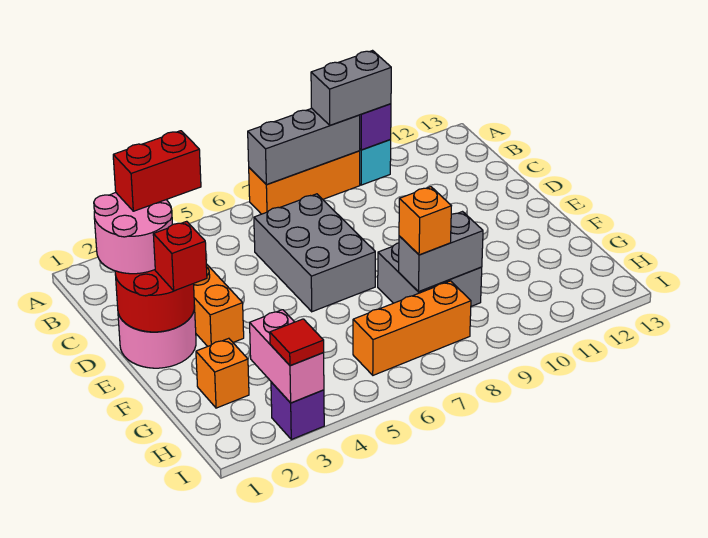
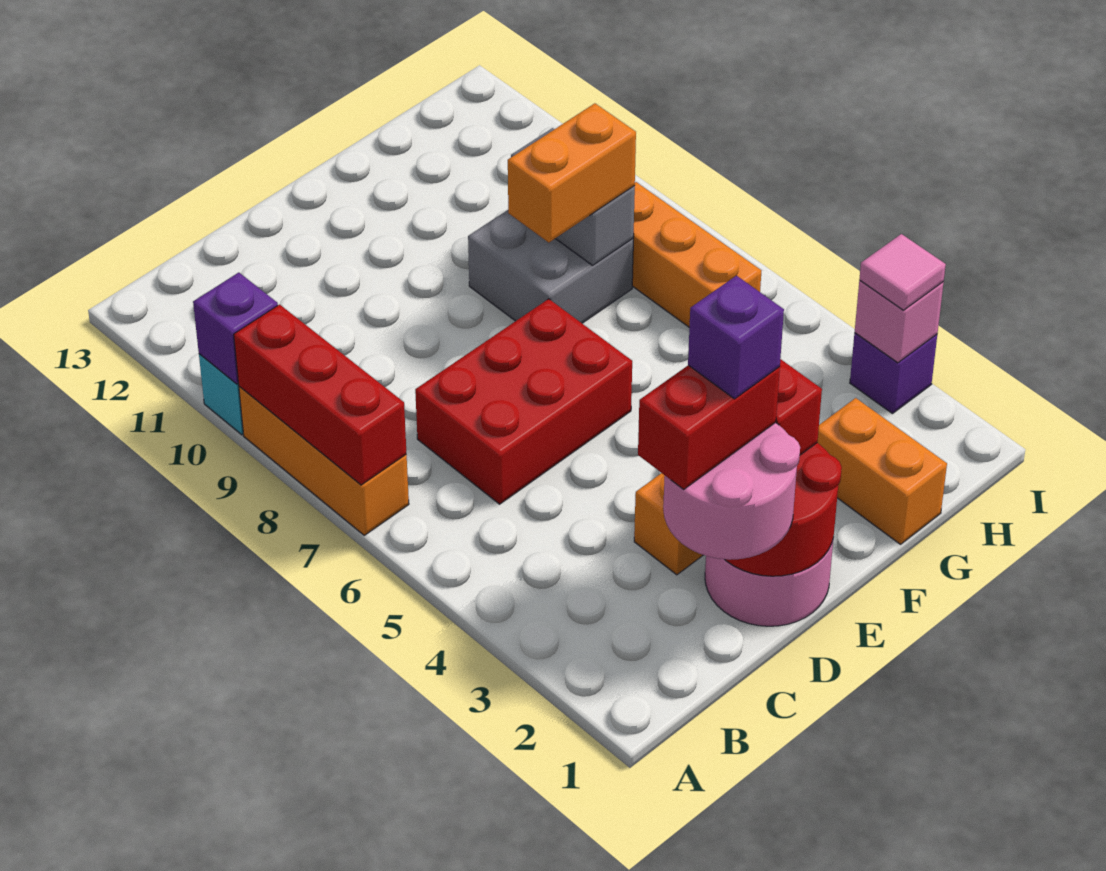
grey brick A7:A9 level 2 -> red brick A7:A9 level 2
grey brick A9:A10 level 3 -> none
red brick C2:C3 level 4 -> red brick C2:D2 level 4
grey brick C6:E7 level 1 -> red brick C6:E7 level 1
none -> purple brick D2 level 5
orange brick G2 level 1 -> orange brick G1:G2 level 1
orange brick G8 level 3 -> orange brick F8:G8 level 3
pink brick H3:I3 level 2 -> pink brick I3 level 2
red tile I3 level 3 -> pink tile I3 level 3

